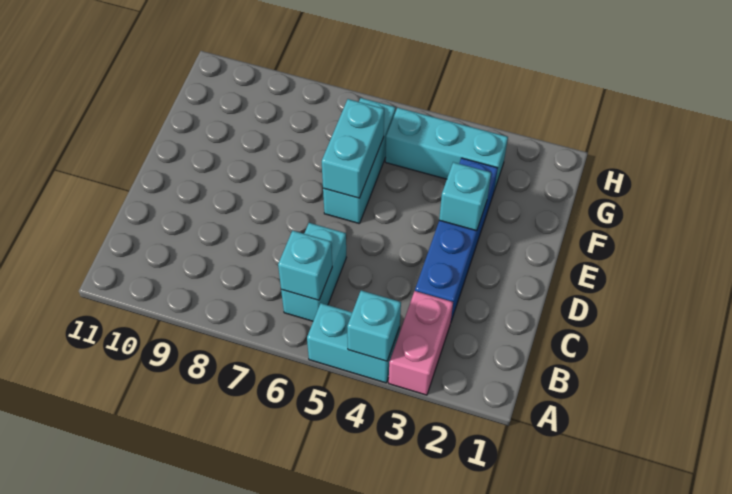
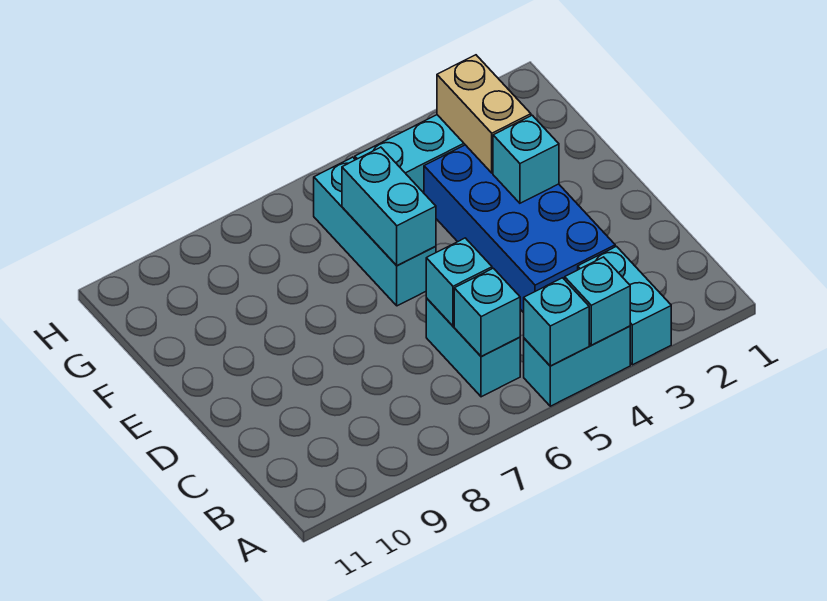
pink brick A3:B3 level 1 -> cyan brick A3:B3 level 1
none -> cyan brick A5 level 2
blue brick C3:F3 level 1 -> blue brick C3:F4 level 1
none -> cyan brick C6 level 2
none -> tan brick F3:G3 level 2

